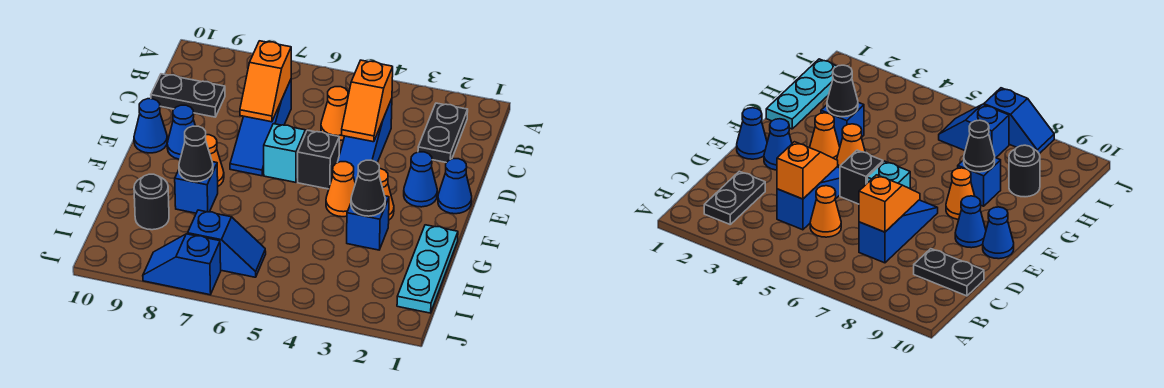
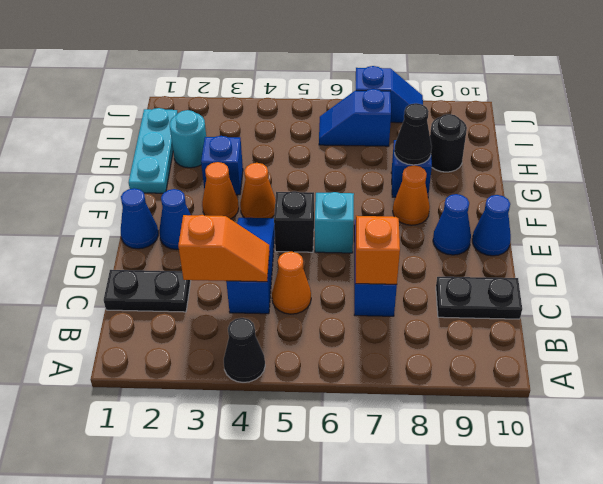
black plate B2:C2 level 1 -> black plate C1:C2 level 1
orange slope C4:D4 level 2 top C -> orange slope C3:C4 level 2 top 3
black cone G3 level 2 -> black cone A4 level 1
none -> cyan round brick H2 level 1

